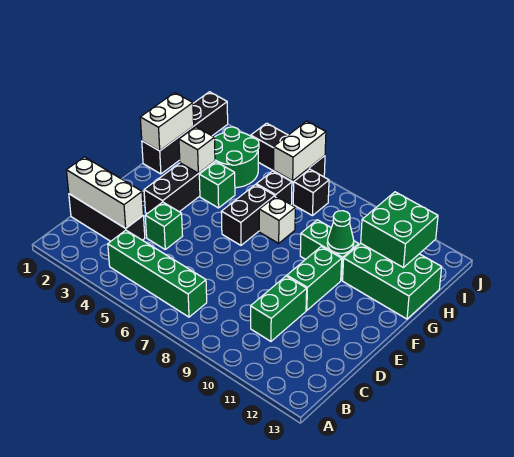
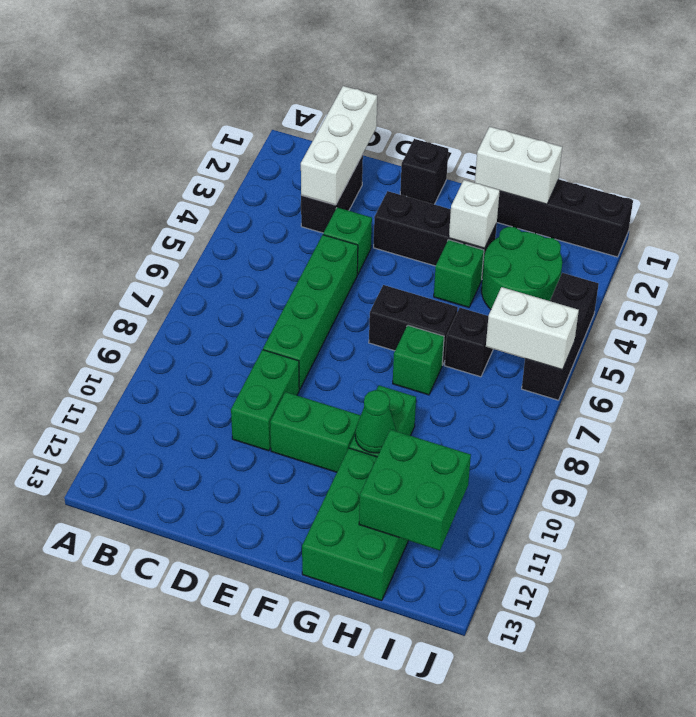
green brick B4:B7 level 1 -> green brick D5:D8 level 1
black brick C1:C3 level 1 -> black brick C2:C3 level 1
green brick C10:D10 level 1 -> green brick D9:D10 level 1
white brick G7 level 1 -> green brick G7 level 1
black brick I7 level 1 -> black brick E1 level 1

